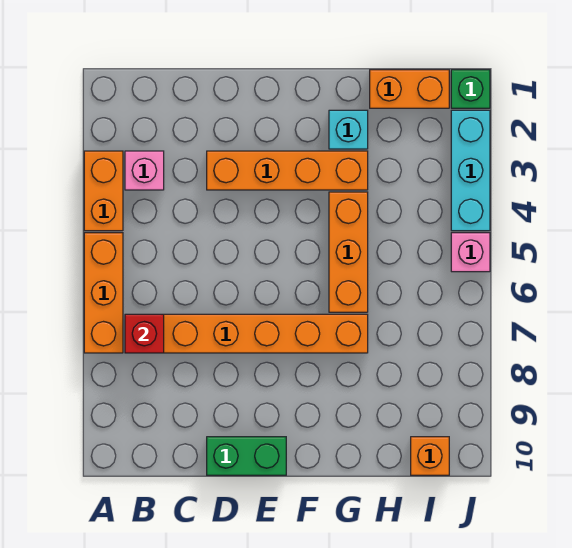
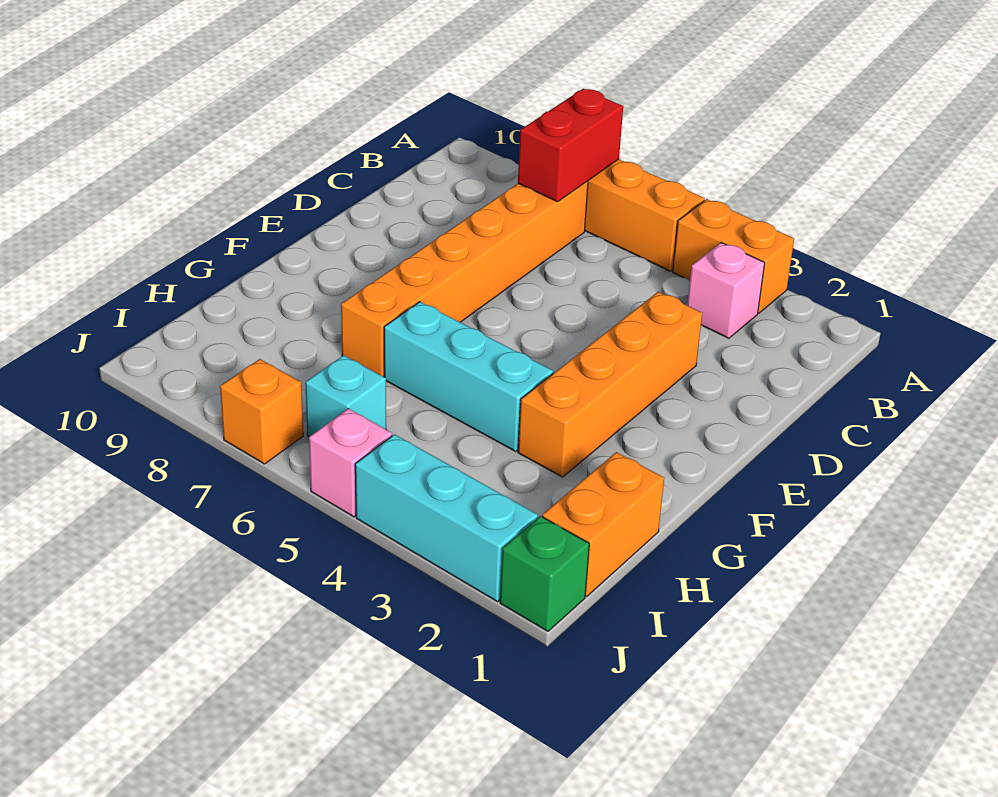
red brick B7 level 2 -> red brick A7:B7 level 2
green brick D10:E10 level 1 -> none
cyan brick G2 level 1 -> cyan brick I6 level 1
orange brick G4:G6 level 1 -> cyan brick G4:G6 level 1
orange brick I10 level 1 -> orange brick J7 level 1

